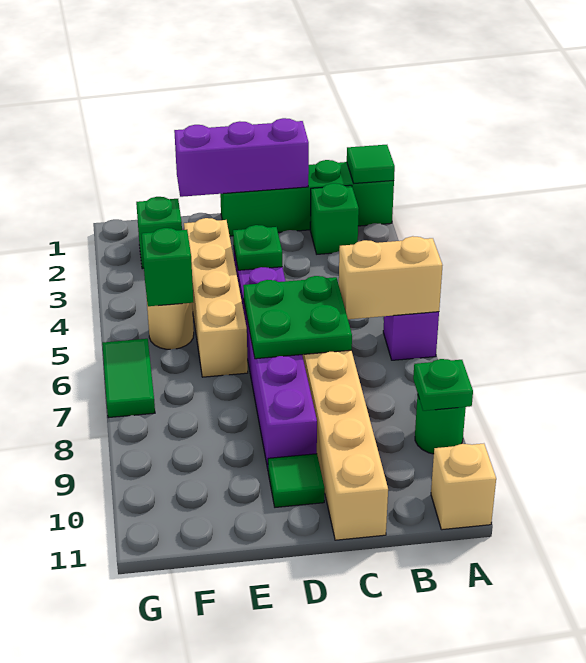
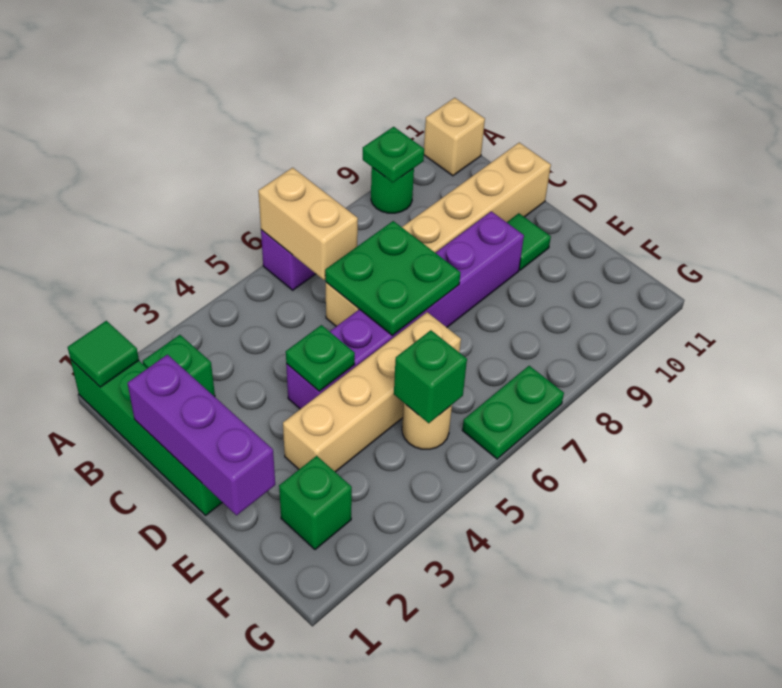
green tile G6:G7 level 1 -> green plate G6:G7 level 1

